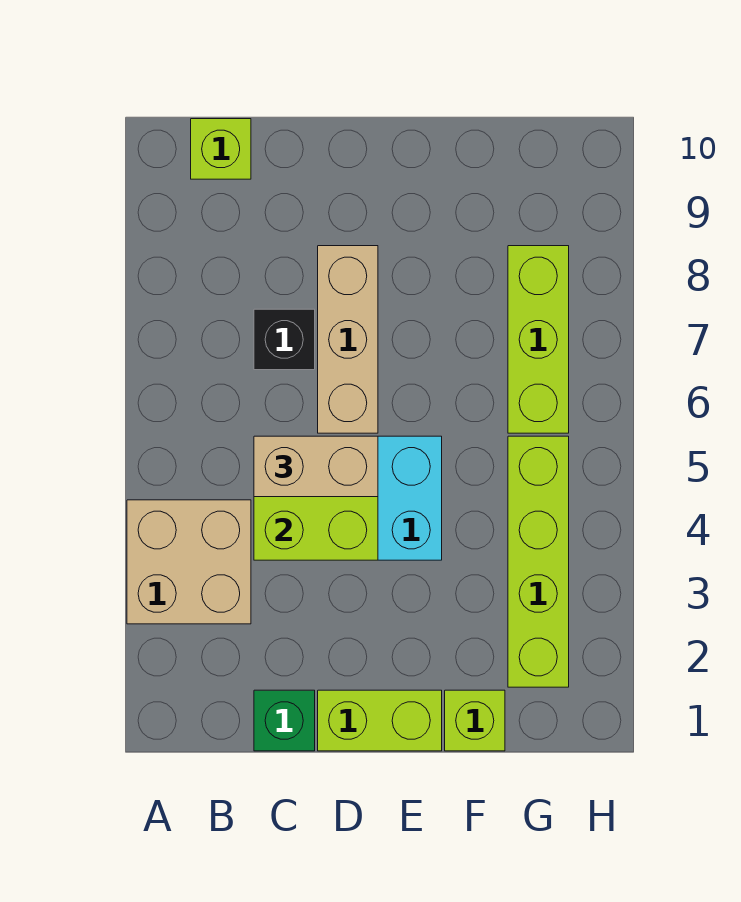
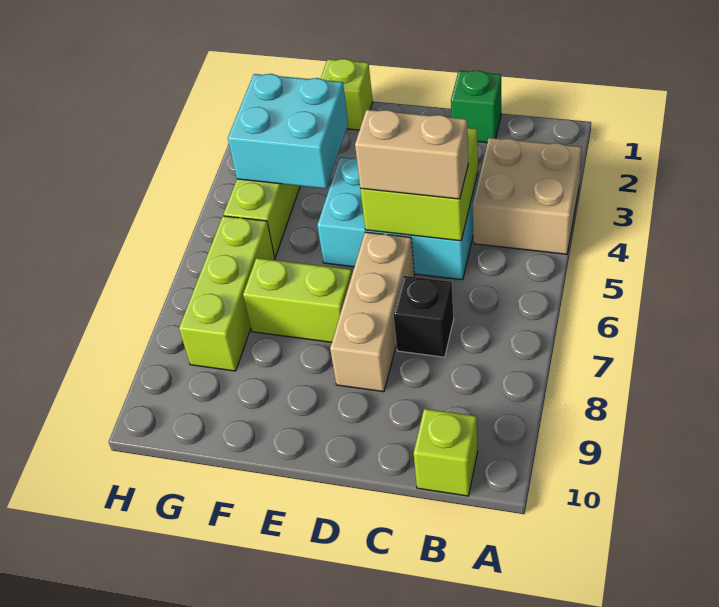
lime brick D1:E1 level 1 -> lime brick E7:F7 level 1
none -> cyan brick F3:G4 level 2

